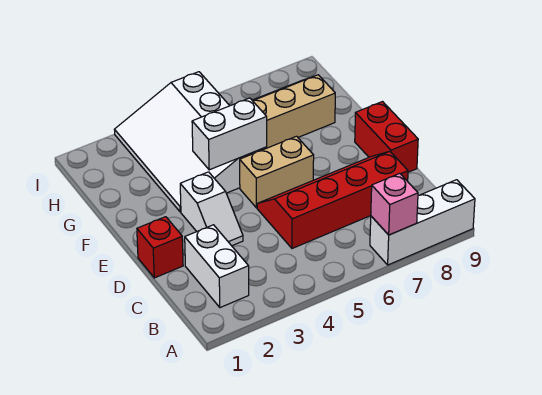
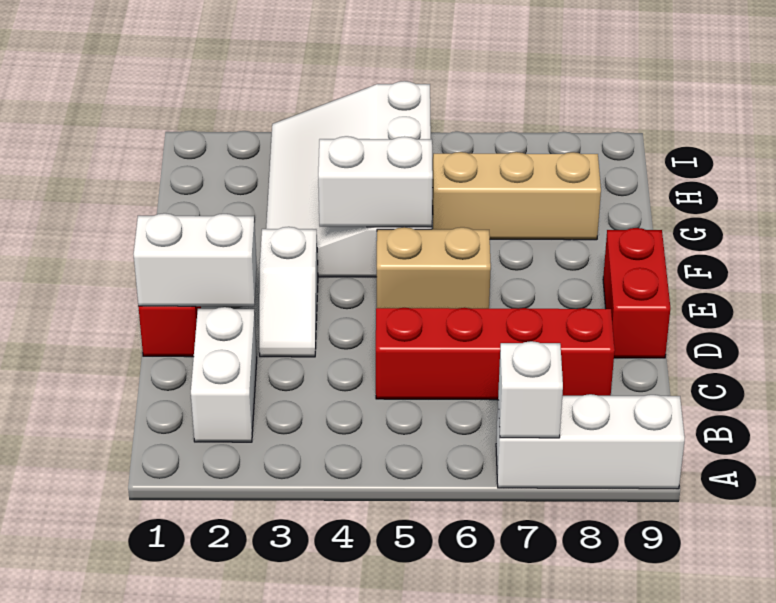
pink brick A7 level 2 -> white brick A7 level 2
none -> white brick D1:D2 level 2

